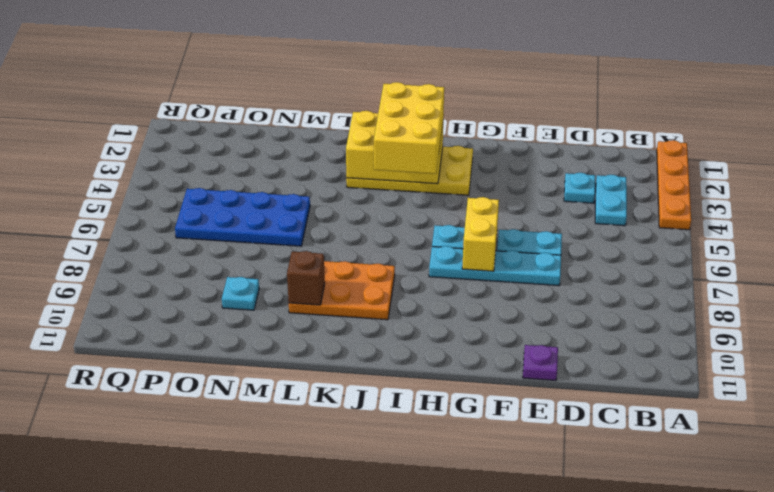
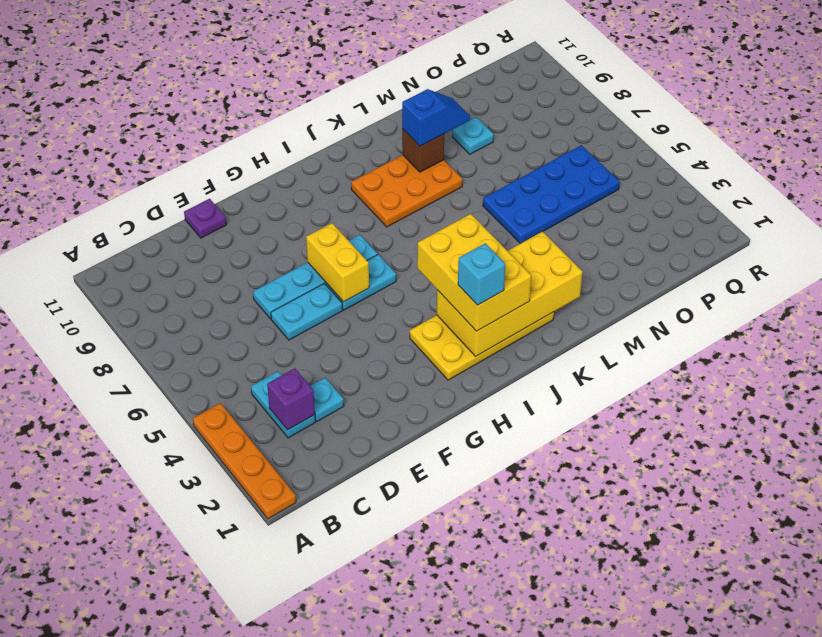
none -> purple brick C3 level 2
yellow brick I2:K3 level 2 -> yellow brick I2:L3 level 2
none -> cyan brick I2 level 4
none -> blue slope L9:M9 level 3 top L

